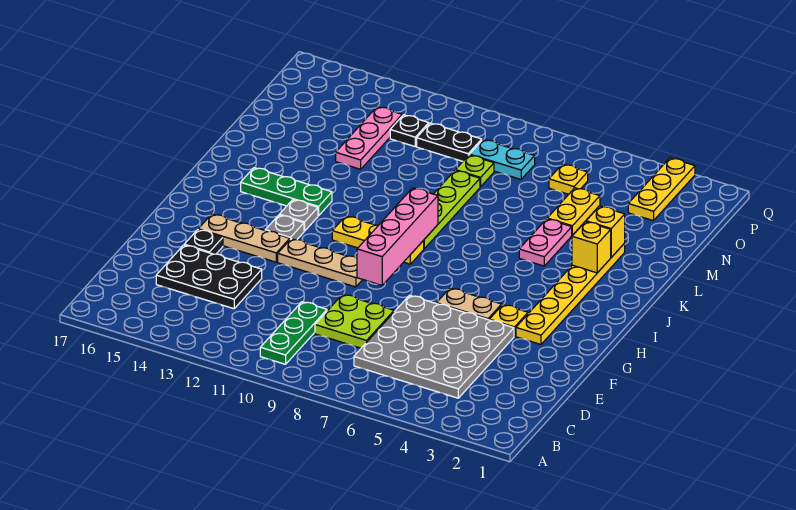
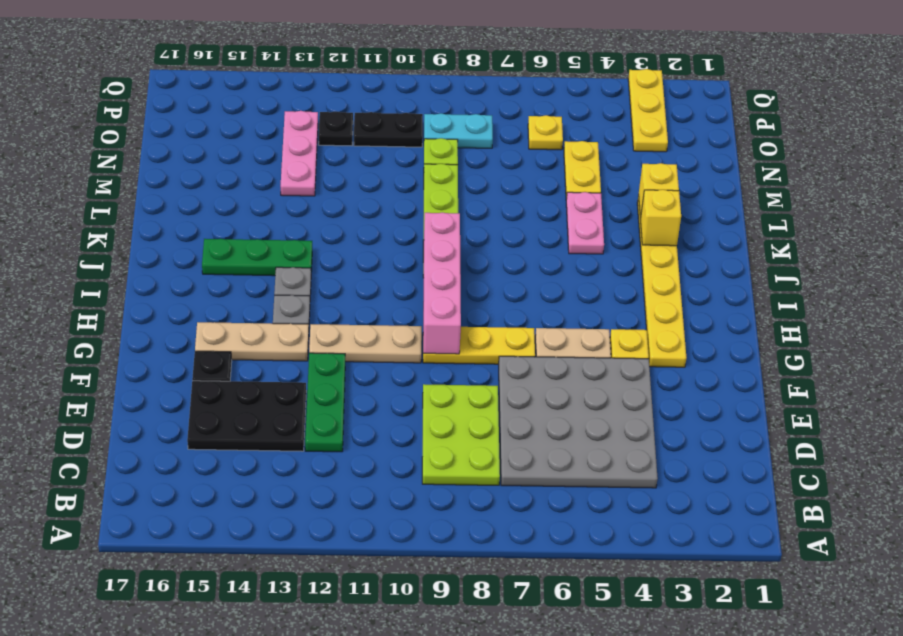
green plate B10:D10 level 1 -> green plate D12:F12 level 1
lime plate D8:E9 level 1 -> lime plate C8:E9 level 1
yellow plate I9:I11 level 1 -> yellow plate G7:G9 level 1

